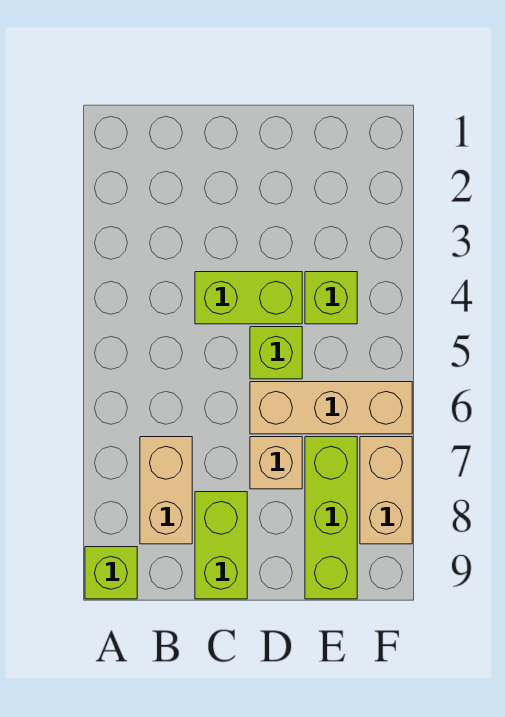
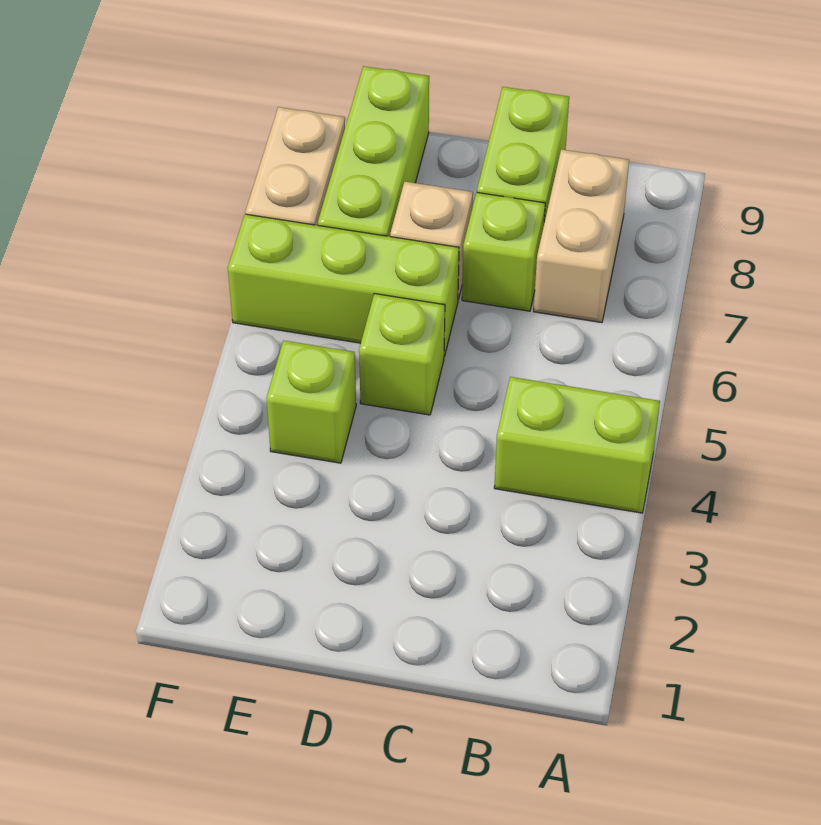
lime brick A9 level 1 -> lime brick C7 level 1
lime brick C4:D4 level 1 -> lime brick A4:B4 level 1
tan brick D6:F6 level 1 -> lime brick D6:F6 level 1

